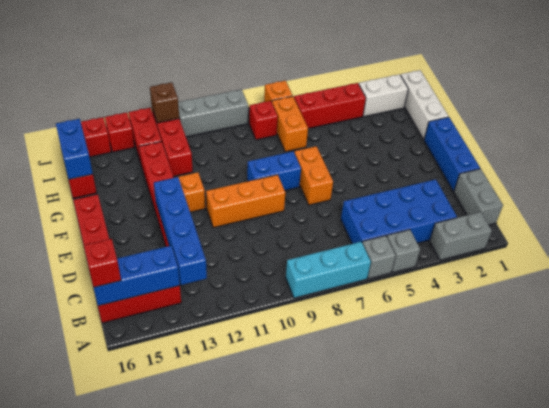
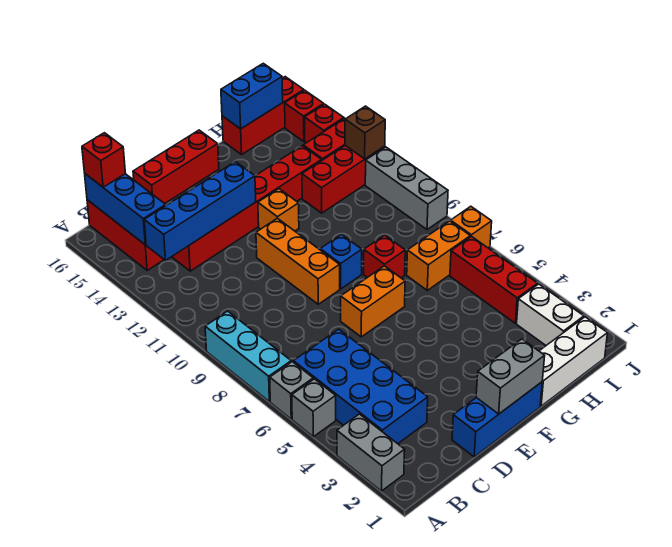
grey brick B1:C1 level 1 -> grey brick E1:F1 level 2
blue brick F8:F9 level 1 -> blue brick F9 level 1
red brick I8 level 1 -> red brick G8 level 1

